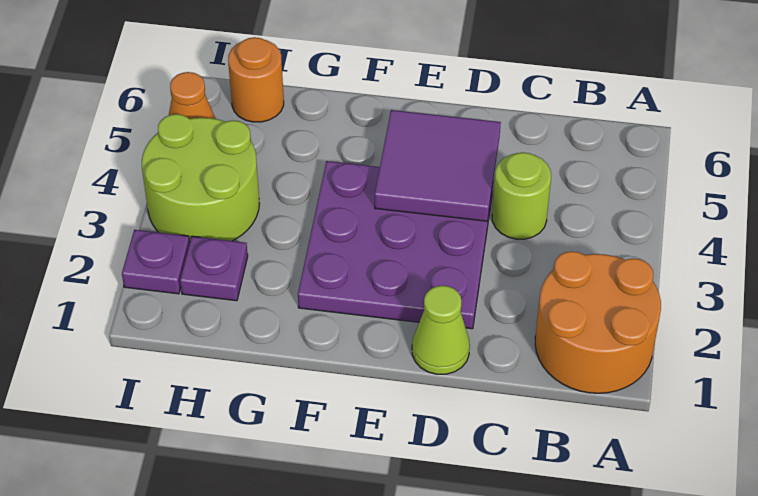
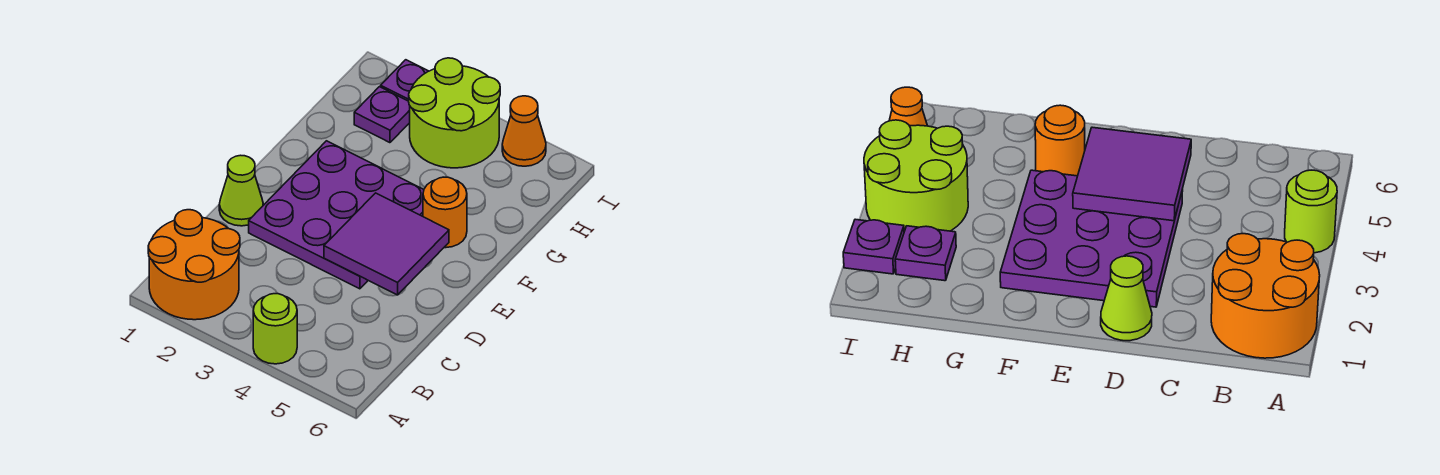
lime round brick C4 level 1 -> lime round brick A4 level 1
orange round brick H6 level 1 -> orange round brick F5 level 1

